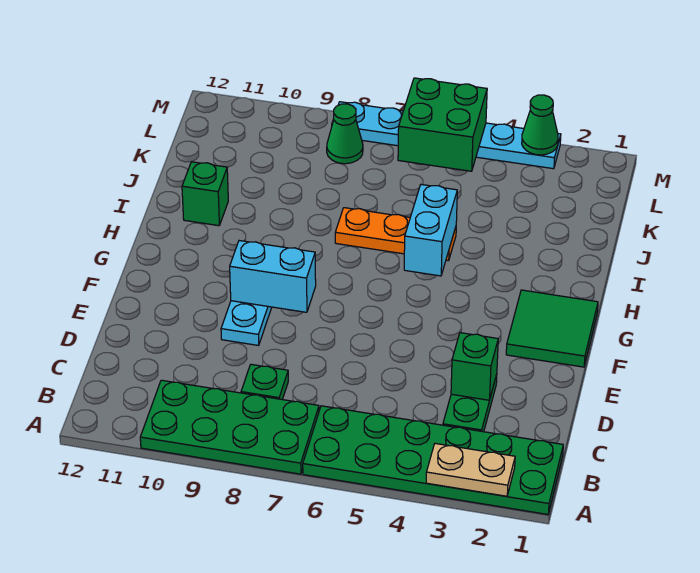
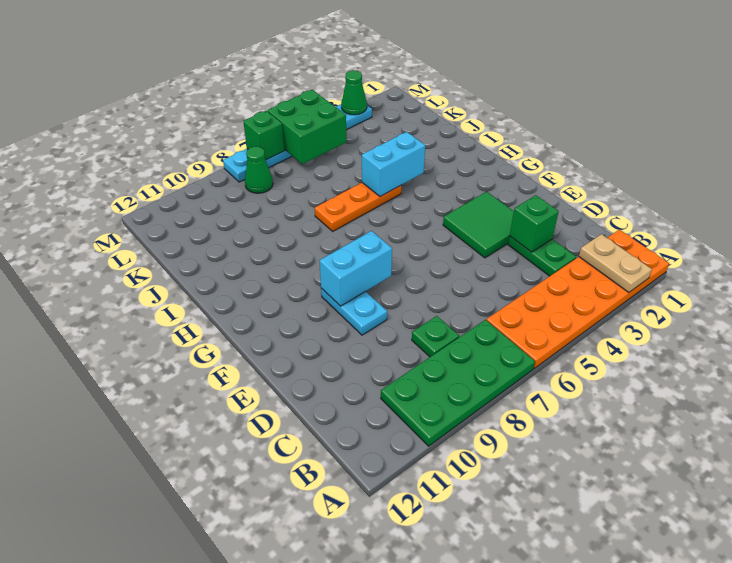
green plate A1:B6 level 1 -> orange plate A1:B6 level 1
tan plate A2:A3 level 2 -> tan plate A2:B2 level 2
green tile F1:G2 level 1 -> green tile E3:F4 level 1
cyan brick H5:I5 level 2 -> cyan brick I4:I5 level 2
green brick I11 level 1 -> green brick M7 level 2

